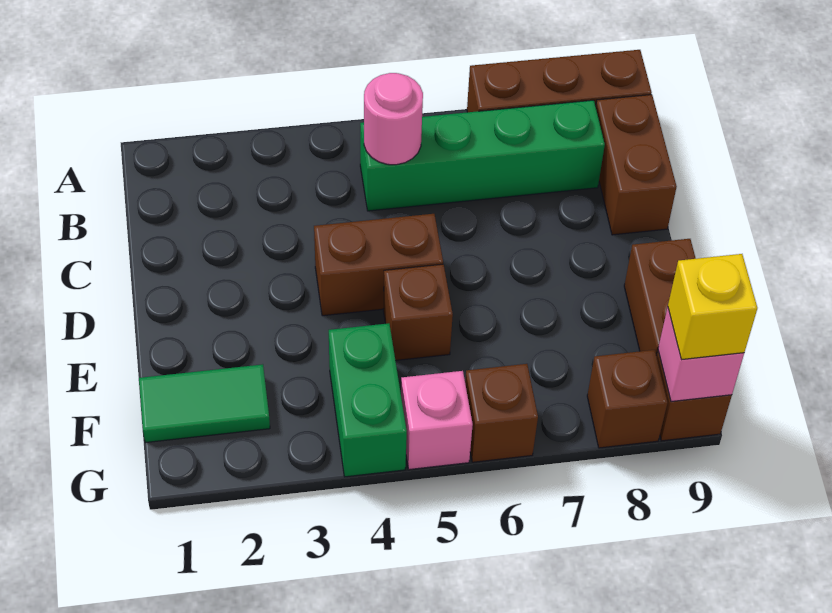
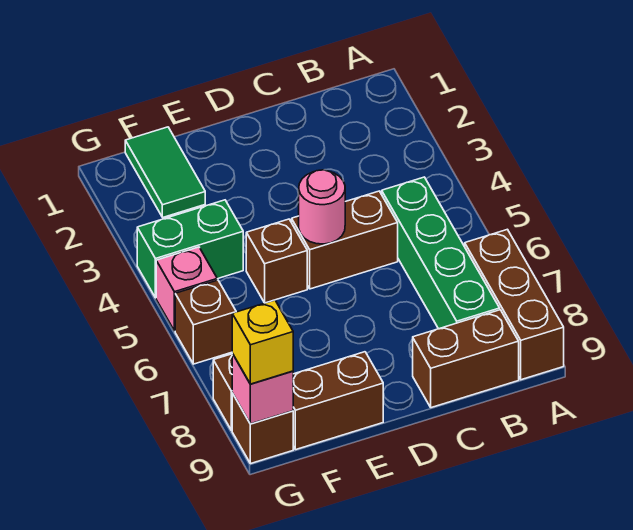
pink round brick B5 level 2 -> pink round brick D5 level 2
brown brick D4:D5 level 1 -> brown brick C5:D5 level 1

